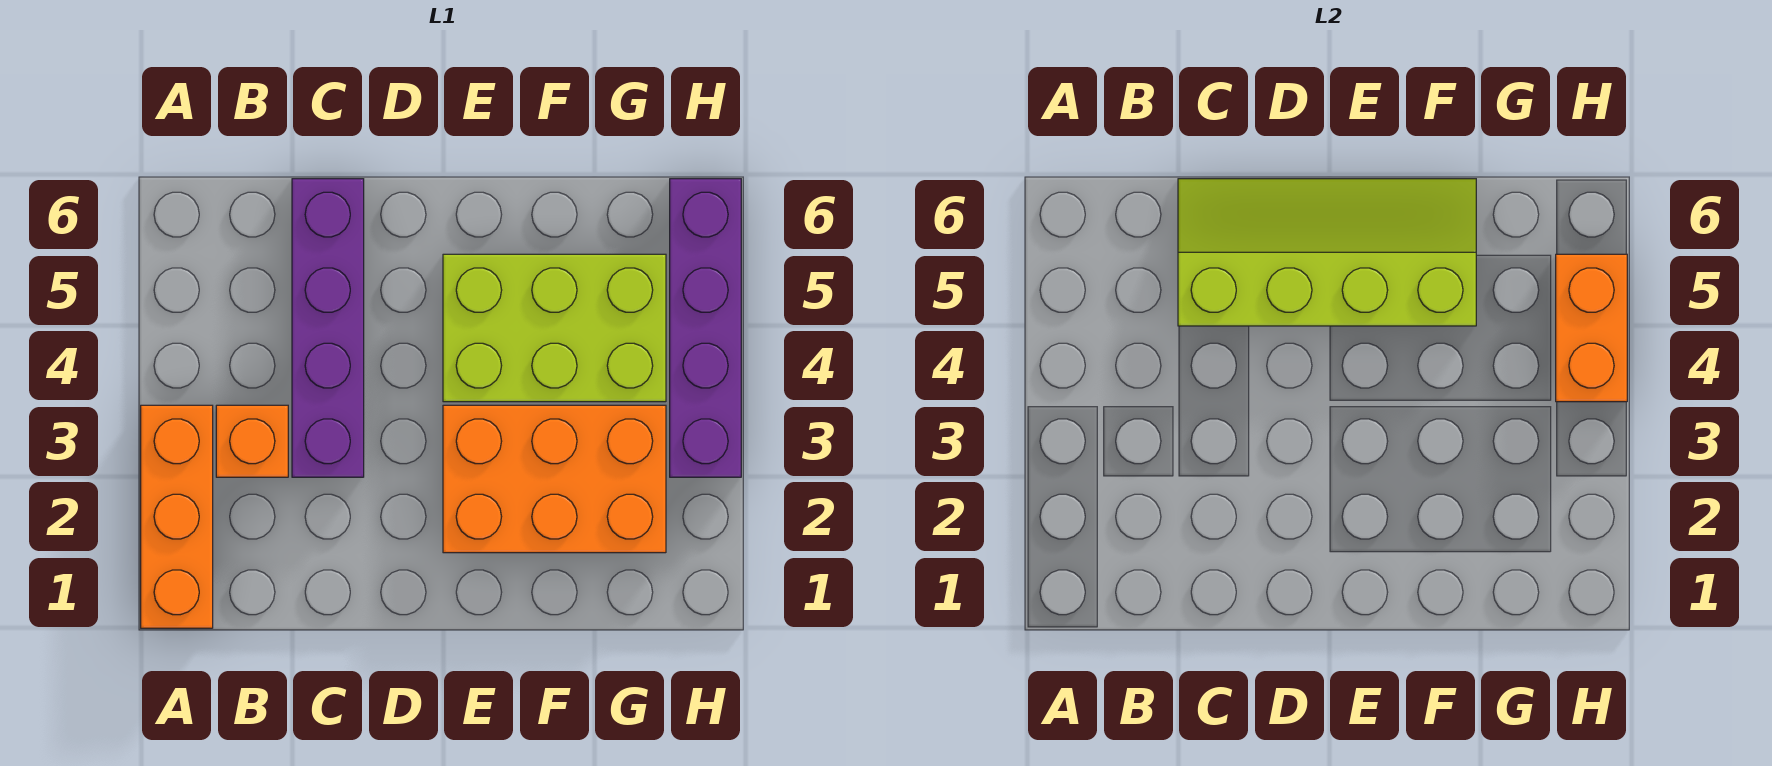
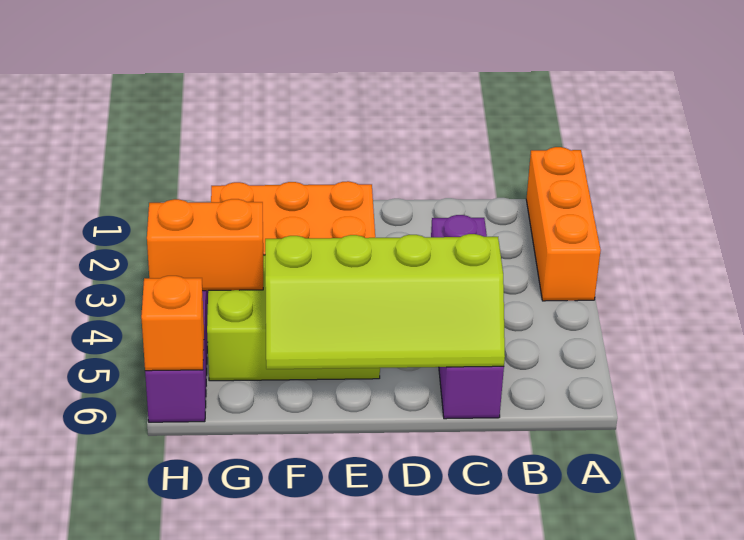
orange brick B3 level 1 -> orange brick H6 level 2
orange brick H4:H5 level 2 -> orange brick G4:H4 level 2

